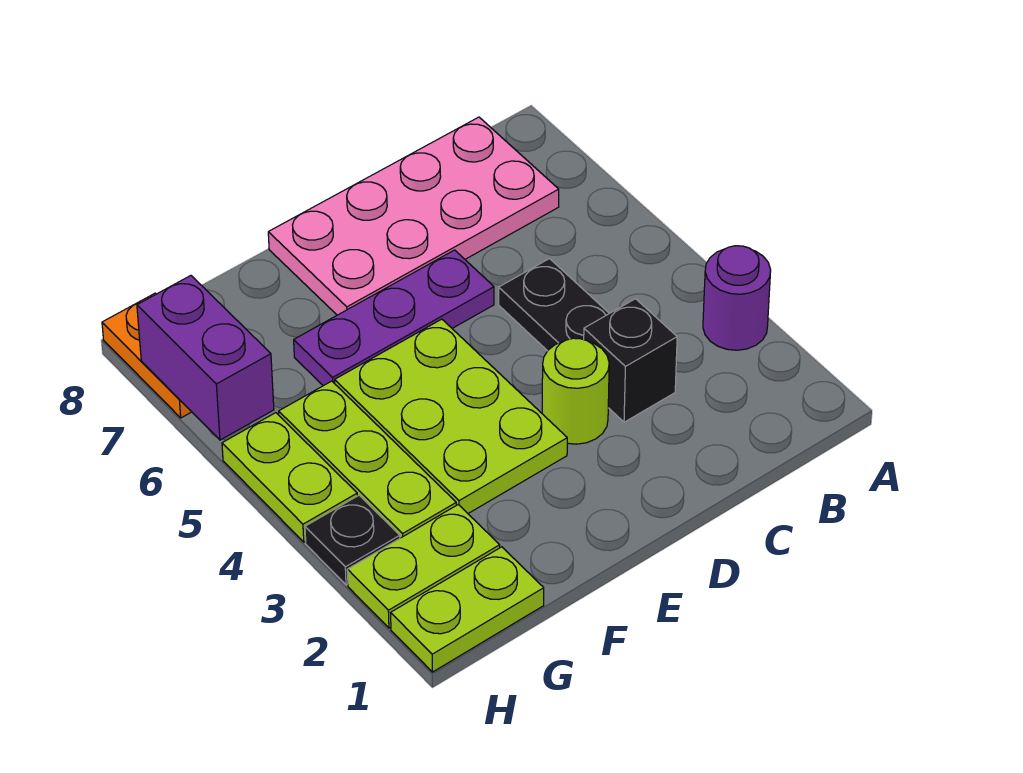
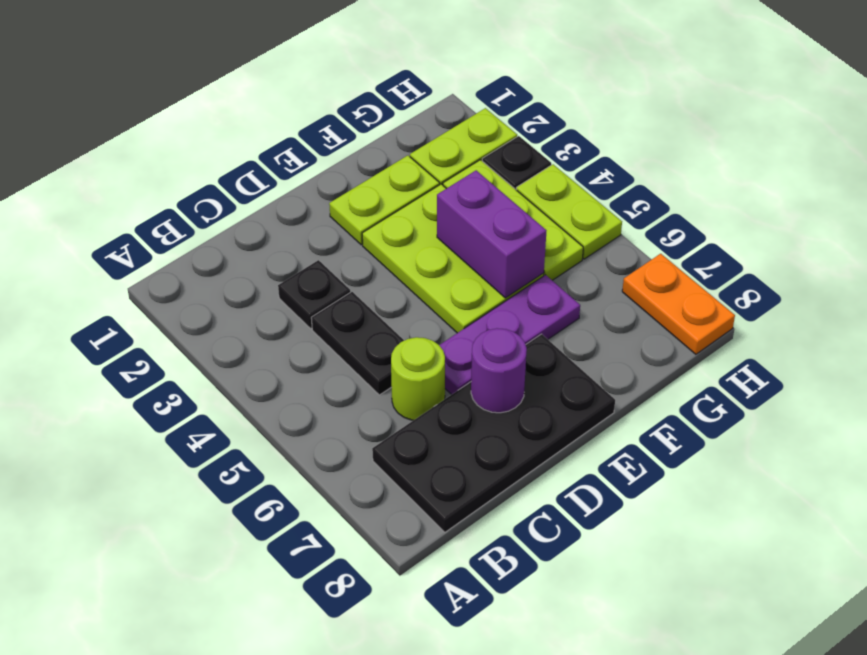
purple round brick A3 level 1 -> purple round brick D7 level 2
pink plate B7:E8 level 1 -> black plate B7:E8 level 1
black brick C3 level 1 -> black plate C3 level 1
lime round brick D3 level 1 -> lime round brick C6 level 1
lime plate G1:H1 level 1 -> lime plate E2:F2 level 1
purple brick H6:H7 level 2 -> purple brick F4:F5 level 2

